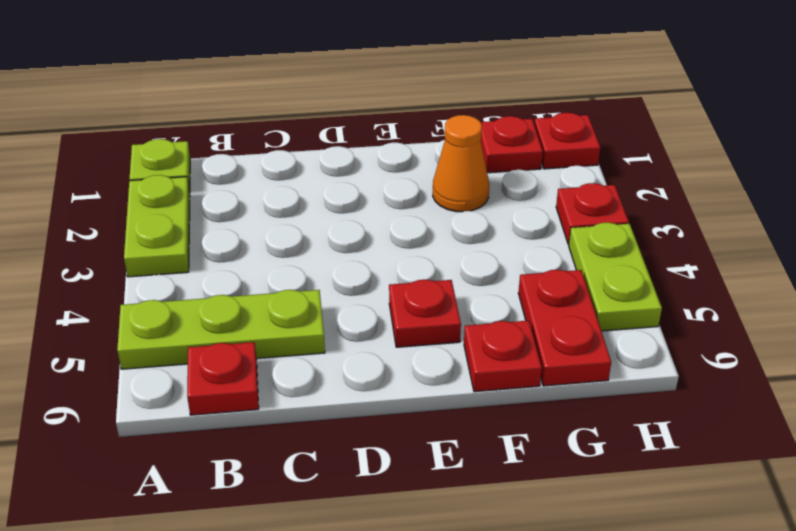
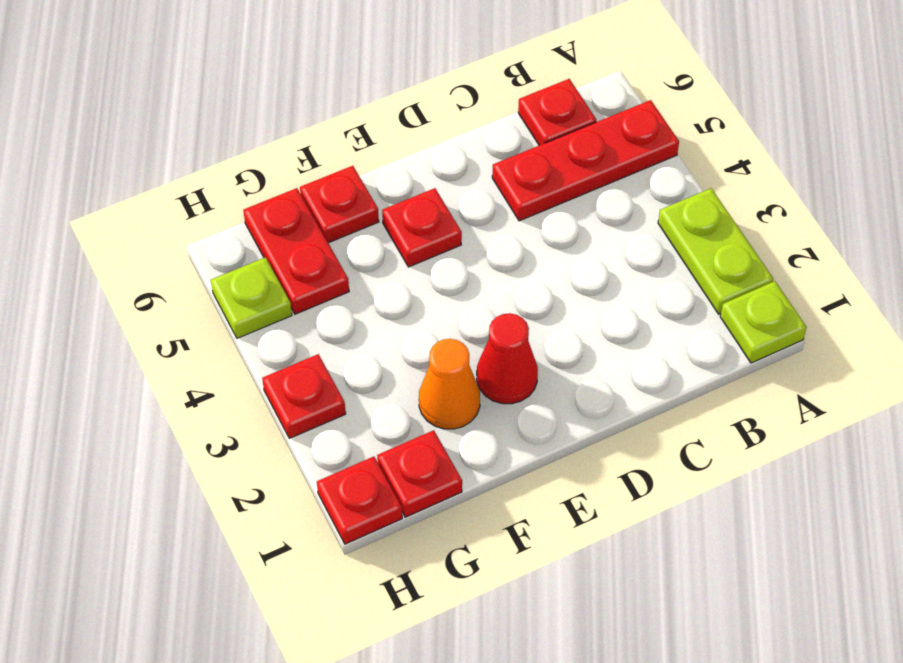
lime plate A5:C5 level 1 -> red plate A5:C5 level 1
none -> red cone E2 level 1
lime plate H4:H5 level 1 -> lime plate H5 level 1

